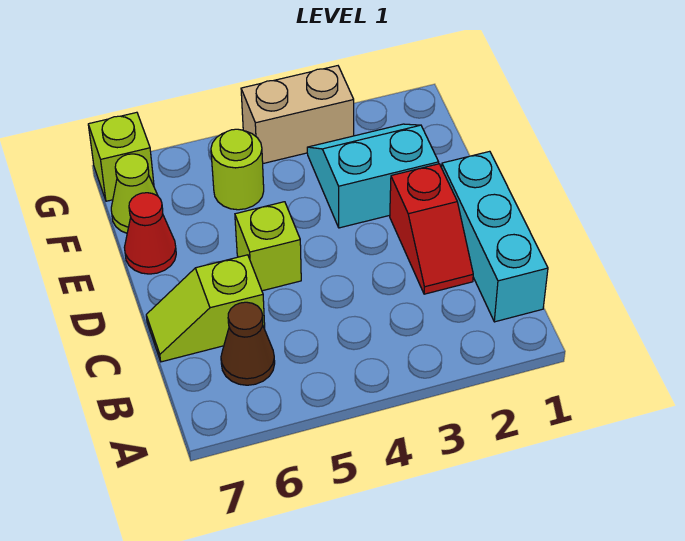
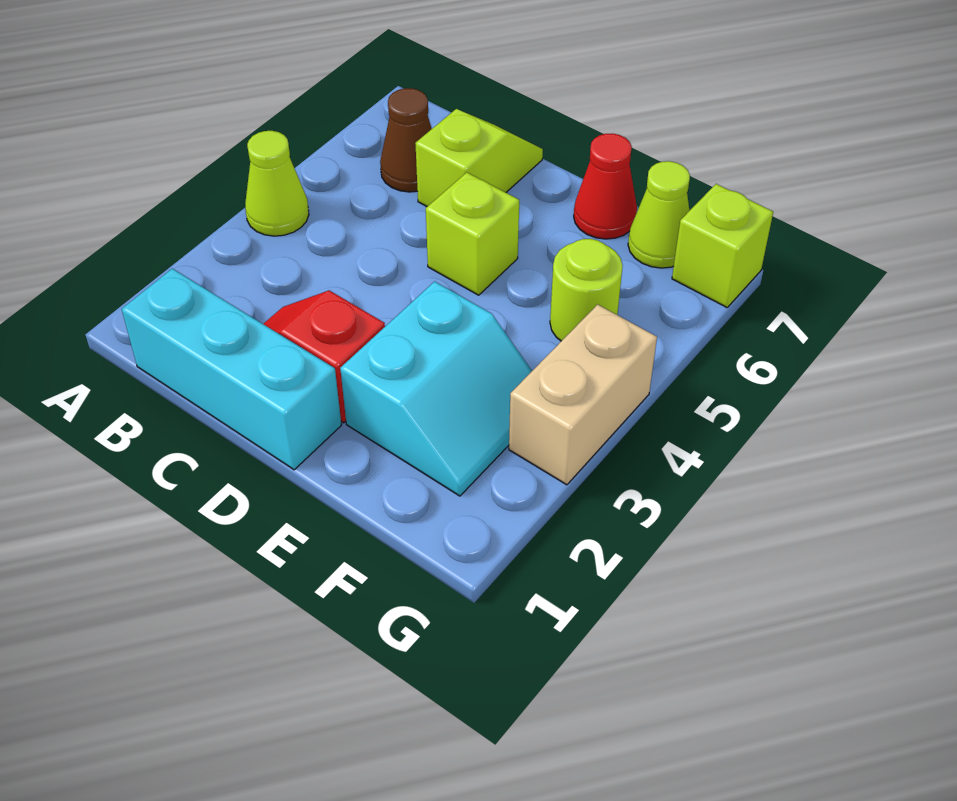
none -> lime cone A4 level 1

